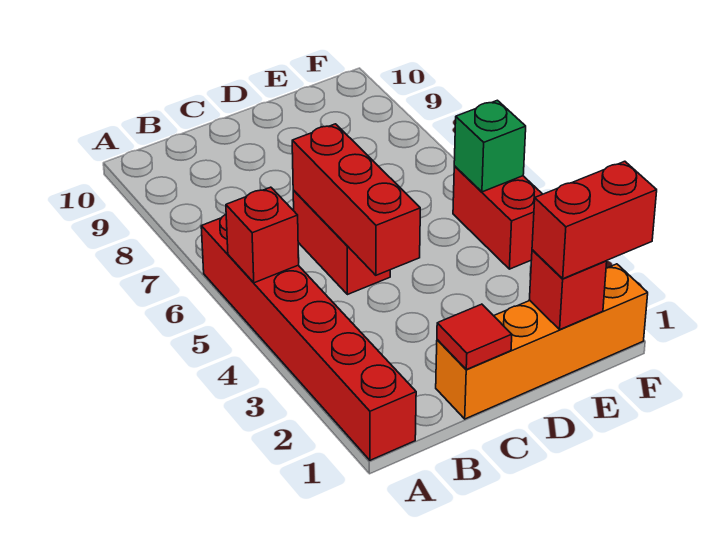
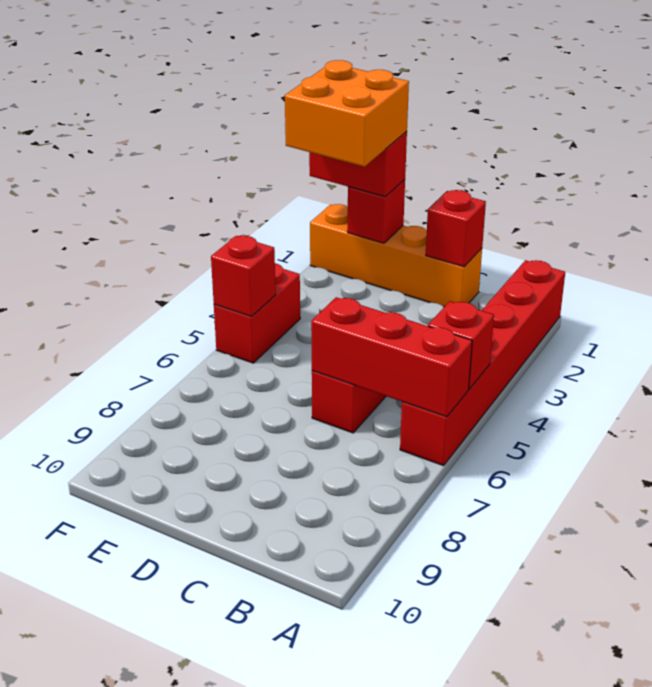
red tile C1 level 2 -> red brick C1 level 2
red brick C4:C6 level 2 -> red brick A6:C6 level 2
none -> orange brick E1:F2 level 4
green brick F5 level 2 -> red brick F5 level 2

